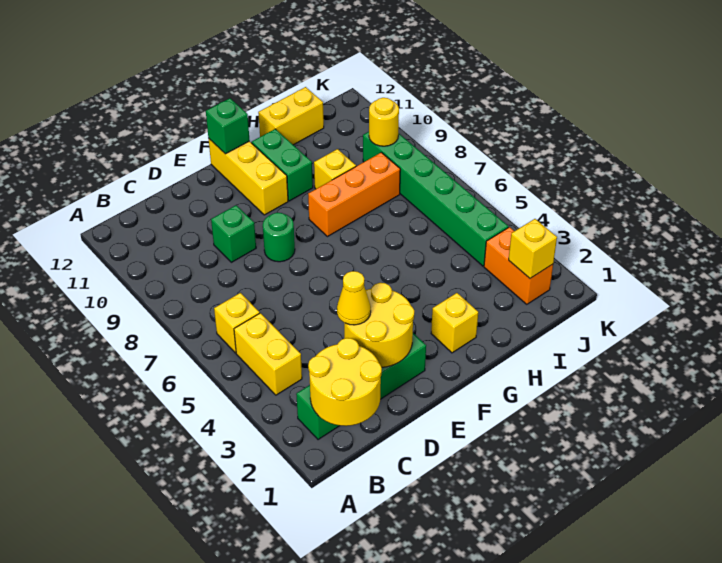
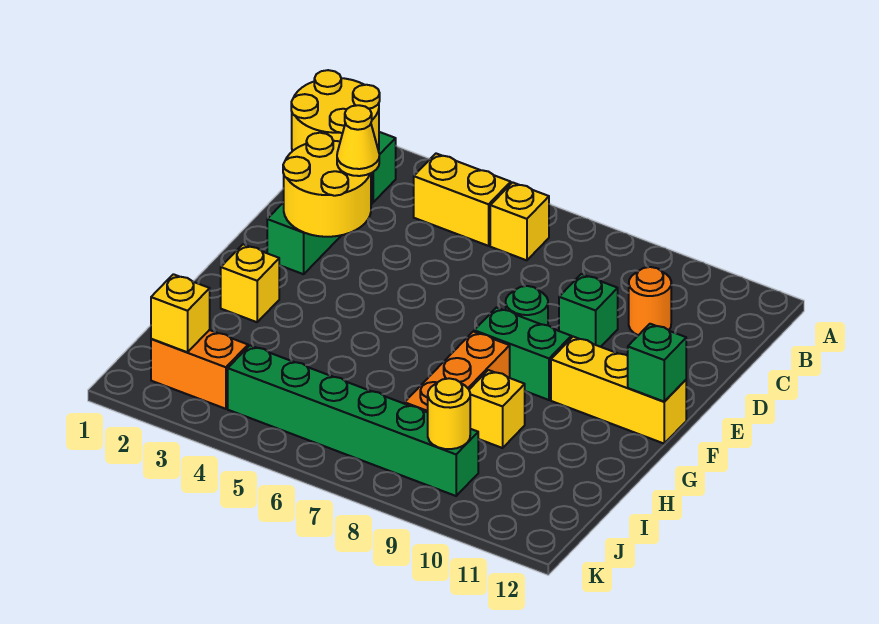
none -> orange round brick C10 level 1
green brick G10:G11 level 1 -> green brick F8:F9 level 1
yellow brick H12:I12 level 1 -> none

